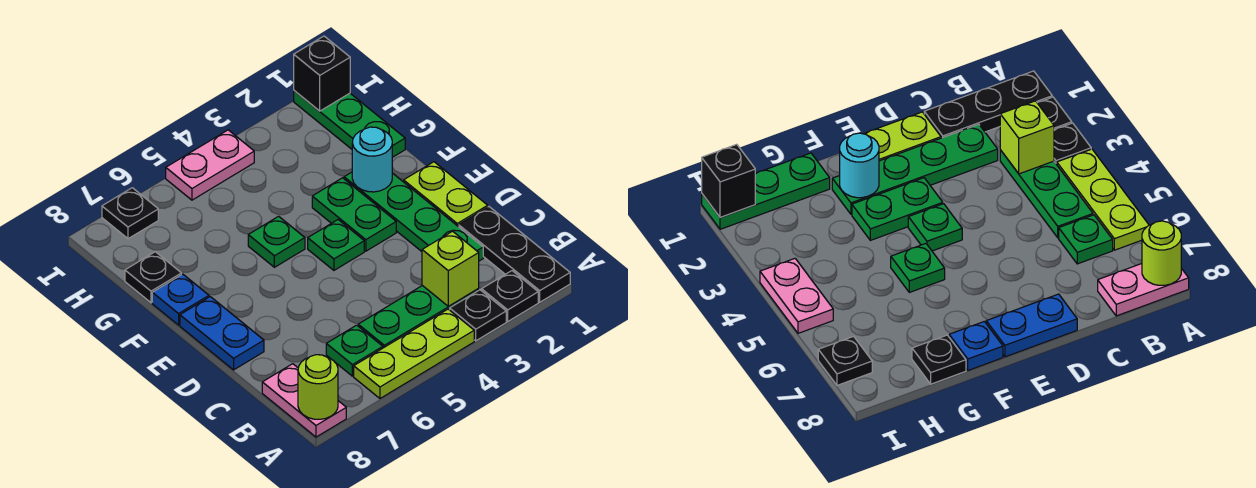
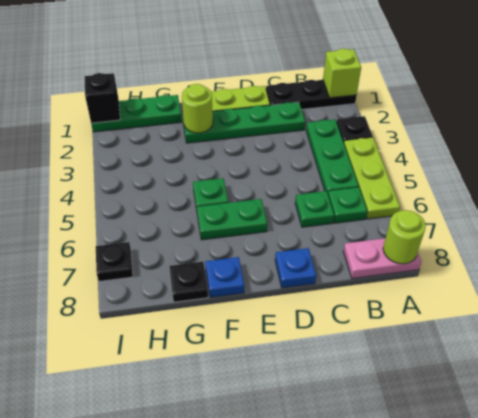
black plate A2 level 1 -> none
lime brick B3 level 2 -> lime brick A1 level 2
blue plate D8:E8 level 1 -> blue plate D8 level 1
green plate E3:F3 level 1 -> green plate E6:F6 level 1
green plate E4 level 1 -> green plate C6 level 1
cyan round brick F2 level 2 -> lime round brick F2 level 2
pink plate I4:I5 level 1 -> none

